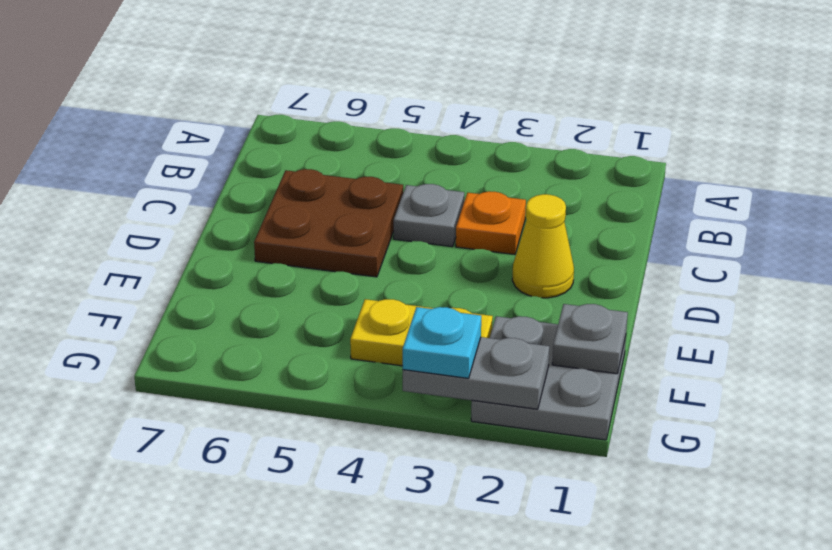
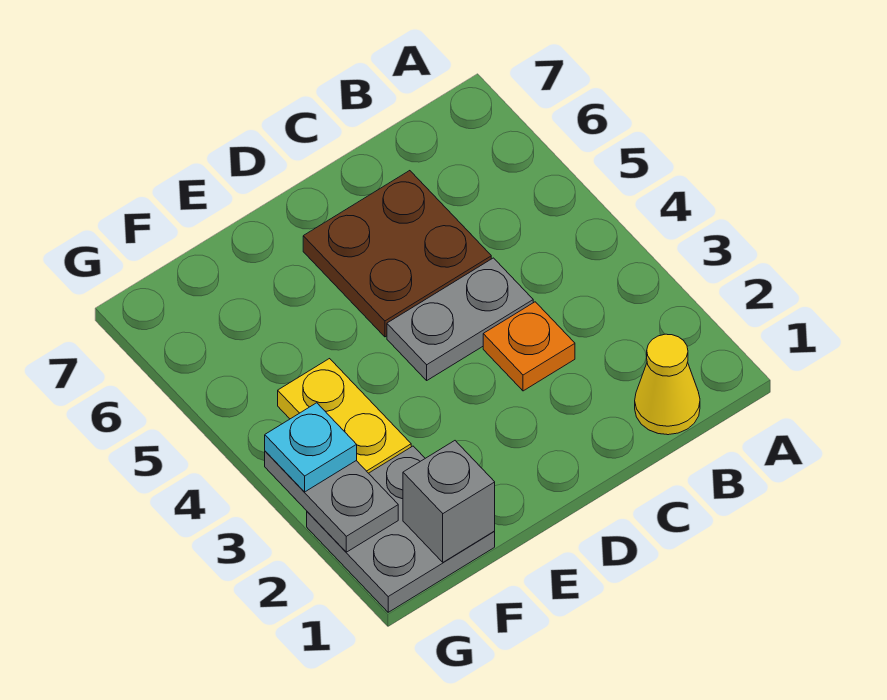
grey plate C4 level 1 -> grey plate C4:D4 level 1
yellow cone D2 level 1 -> yellow cone B1 level 1
grey plate F1 level 2 -> grey brick F1 level 2

